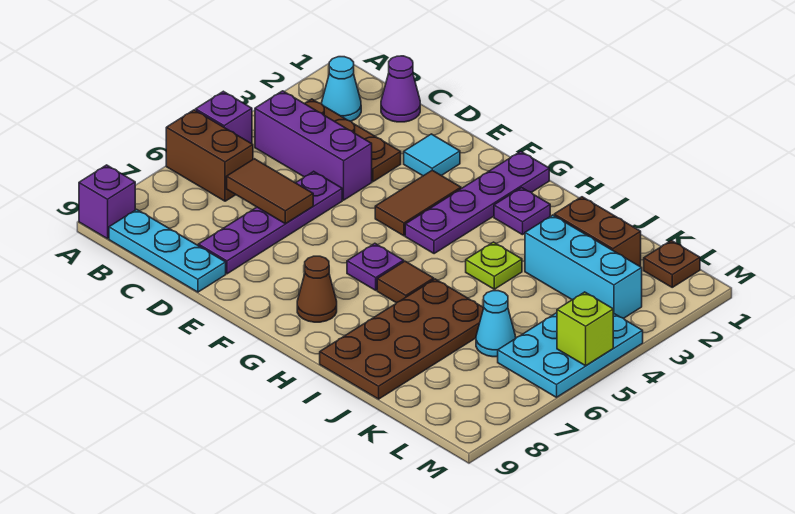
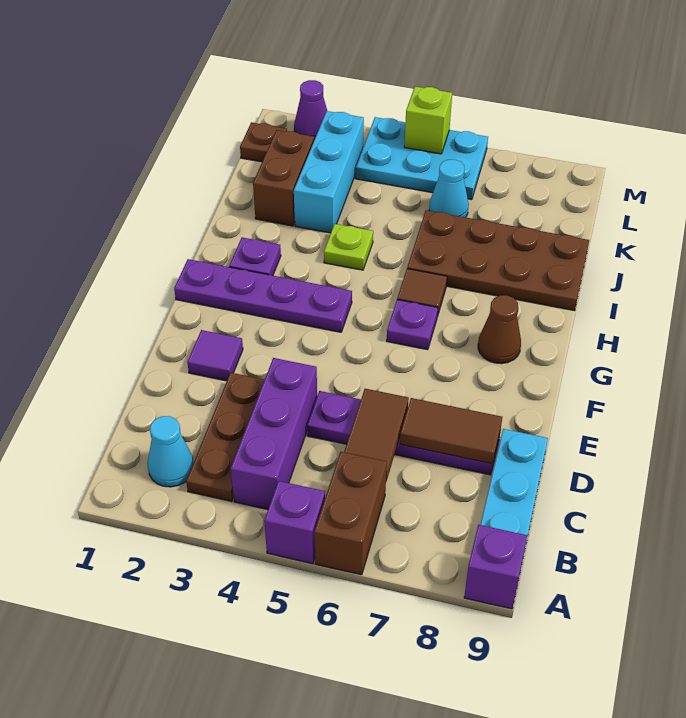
purple cone C1 level 1 -> purple cone M2 level 1
cyan tile E2 level 1 -> purple tile E2 level 1
brown tile F3:F4 level 1 -> brown tile D7:D8 level 2

